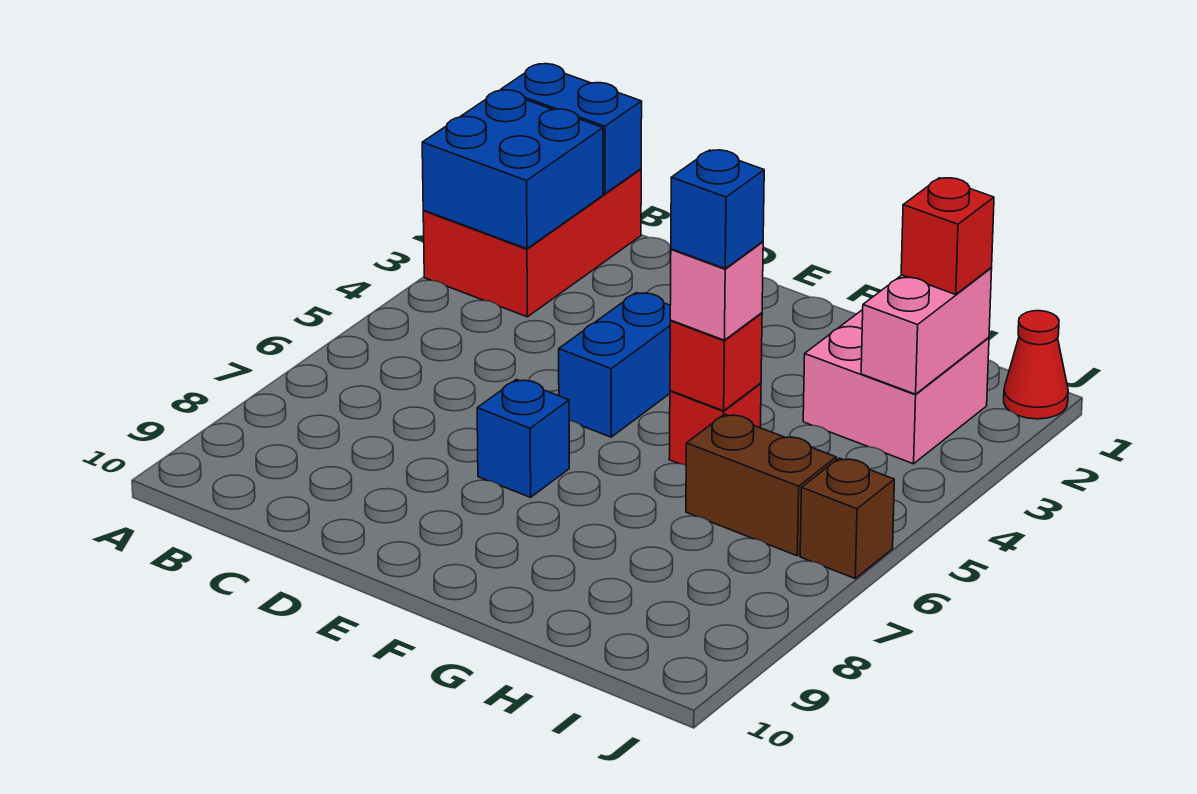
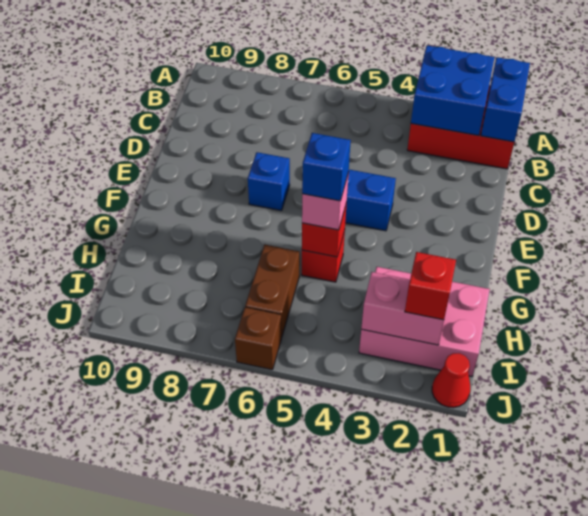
pink brick H2:I3 level 1 -> pink brick H1:I3 level 1

